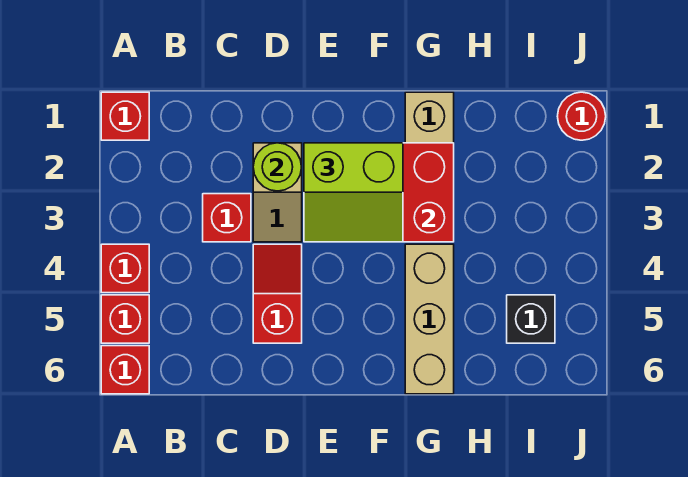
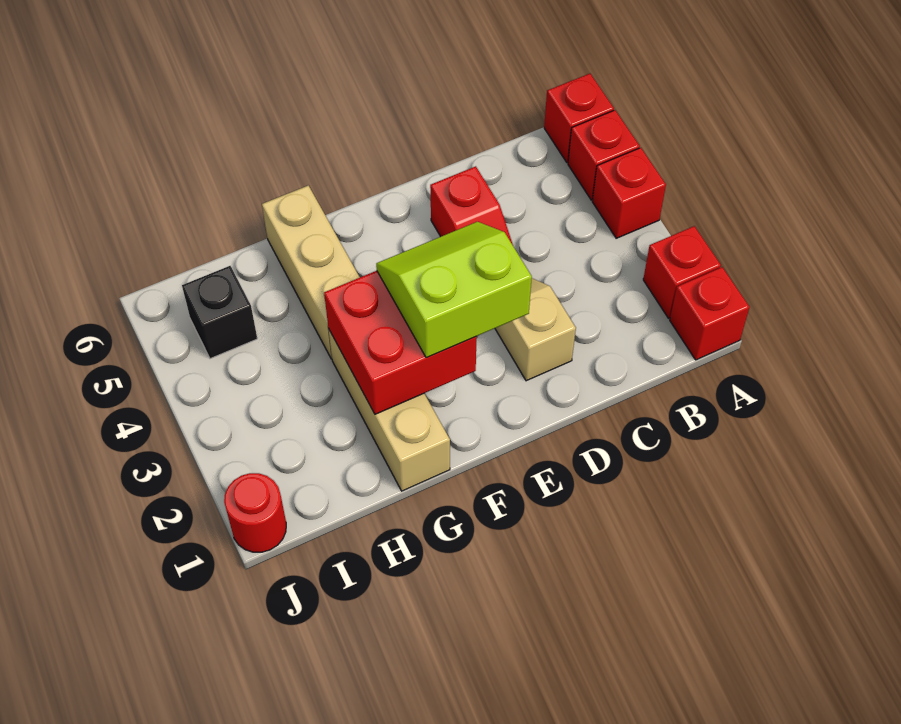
red brick C3 level 1 -> red brick A2 level 1
lime round brick D2 level 2 -> none

